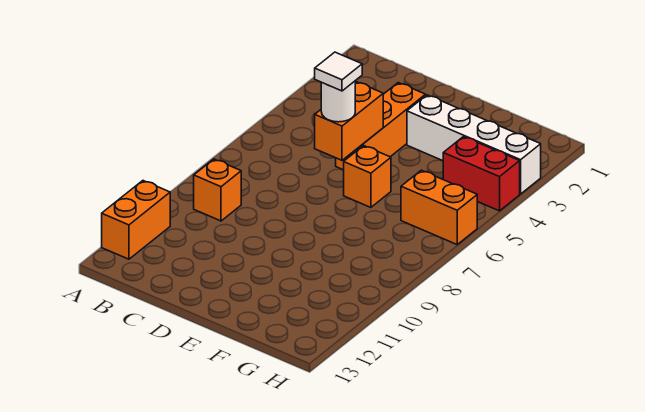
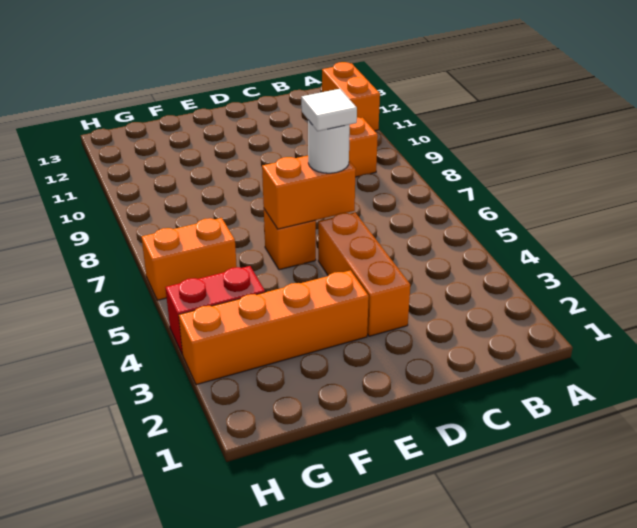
orange brick D5:D6 level 2 -> orange brick D6:E6 level 2
white brick E3:H3 level 1 -> orange brick E3:H3 level 1

